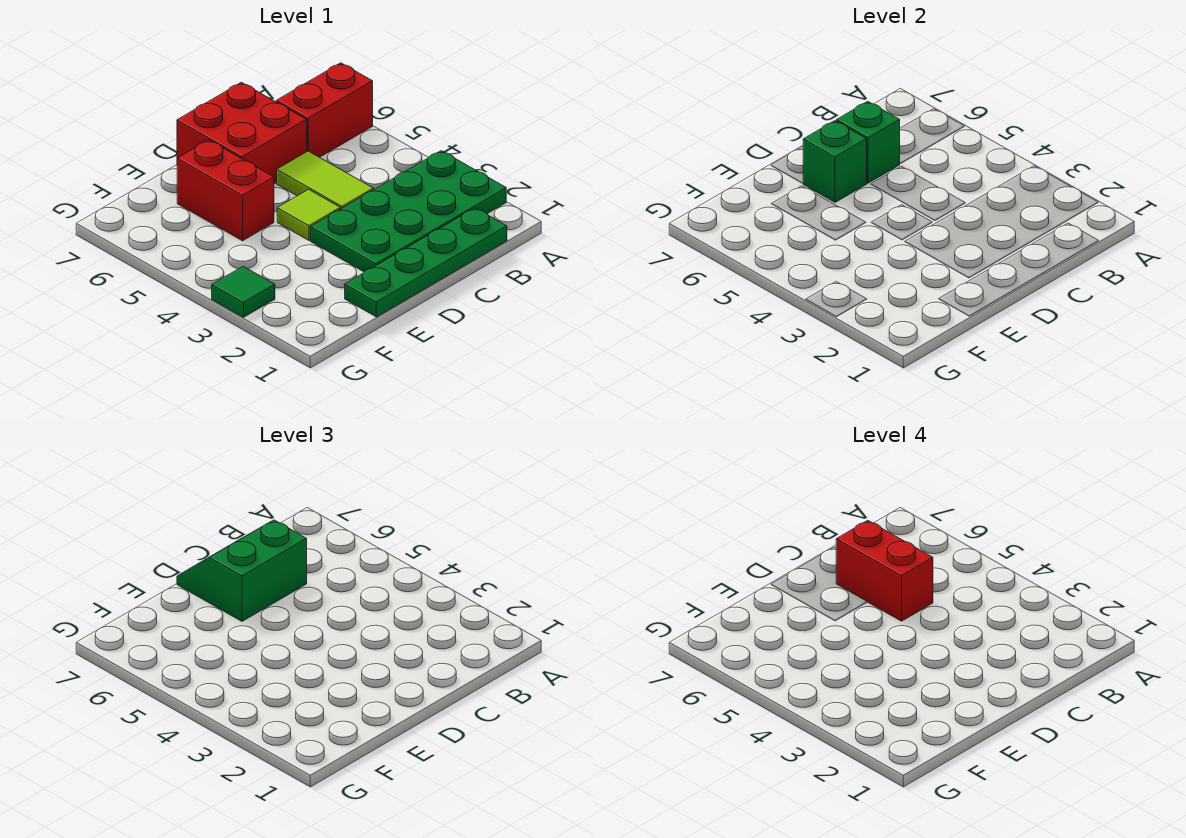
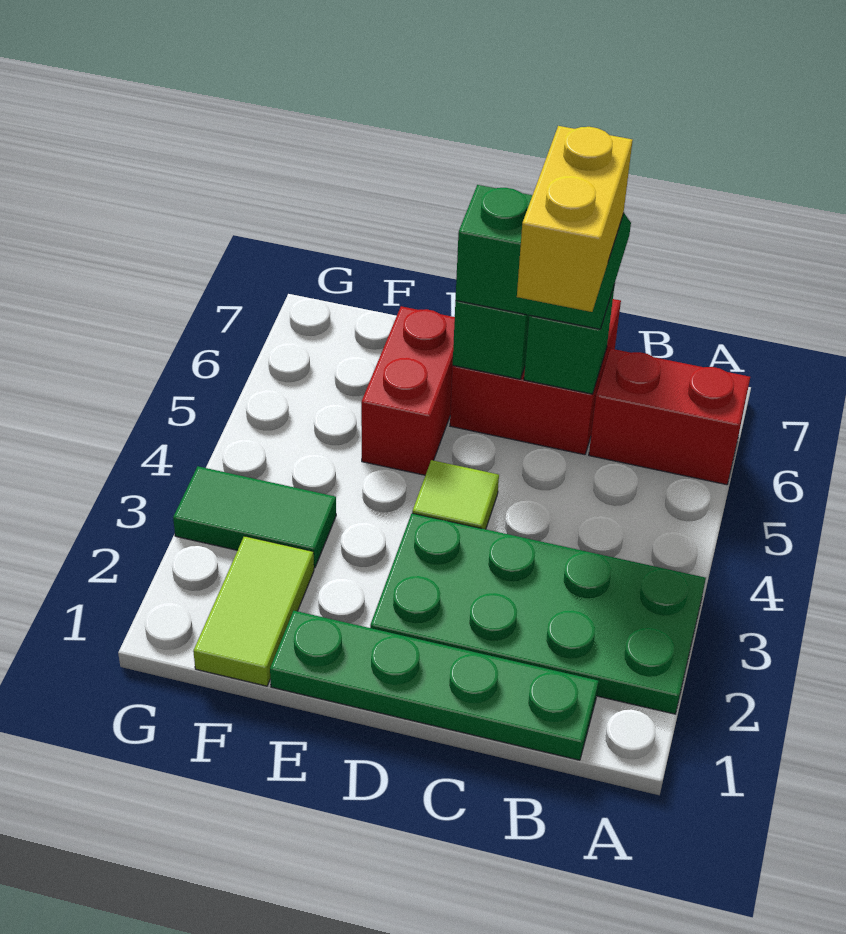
lime tile C4:C5 level 1 -> lime tile F1:F2 level 1
red brick C5:C6 level 4 -> yellow brick C5:C6 level 4
green tile G3 level 1 -> green tile F3:G3 level 1

